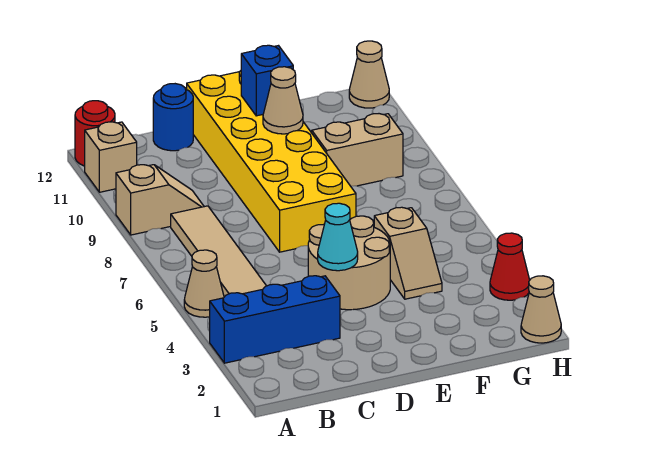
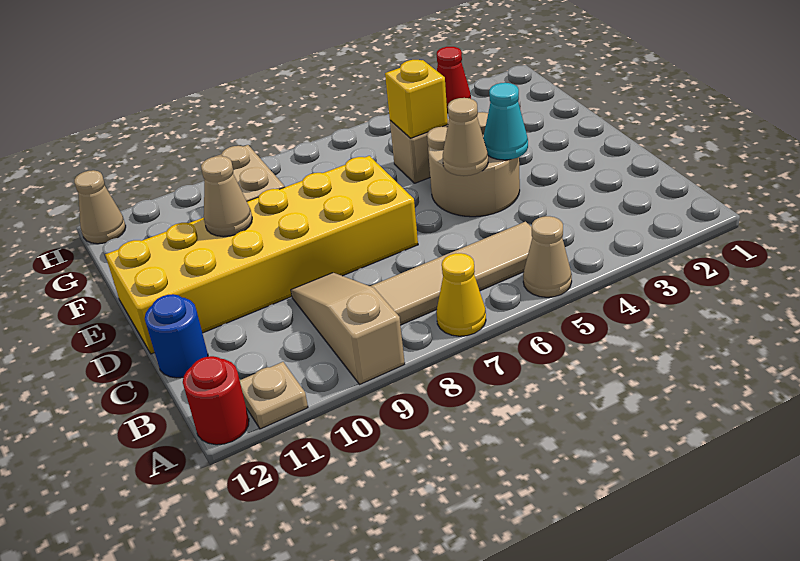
blue brick A3:C3 level 1 -> none
none -> yellow cone A7 level 1
tan slope A9:B9 level 1 top A -> tan slope A9:C9 level 1 top A
tan brick A11 level 1 -> tan plate A11 level 1
blue brick E11 level 2 -> none
none -> yellow brick F5 level 2
tan cone H1 level 1 -> tan cone D5 level 2

